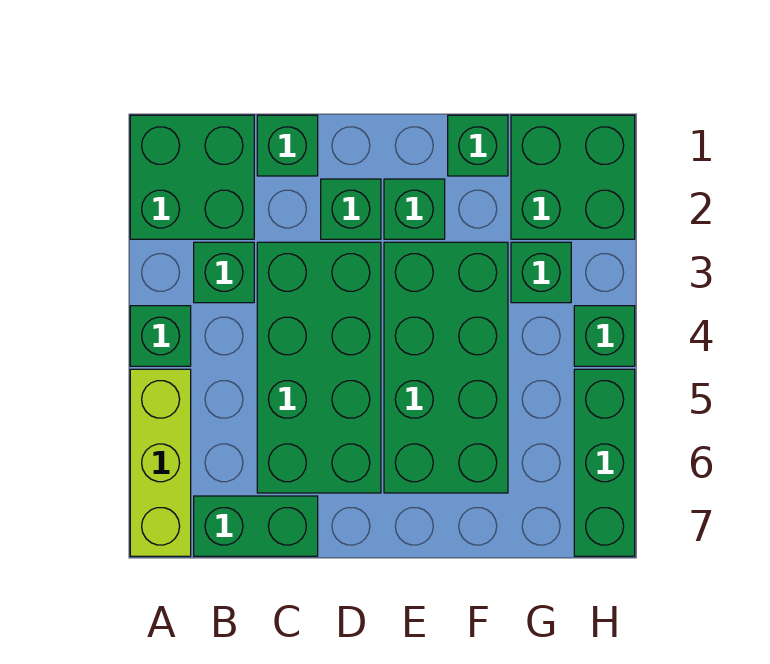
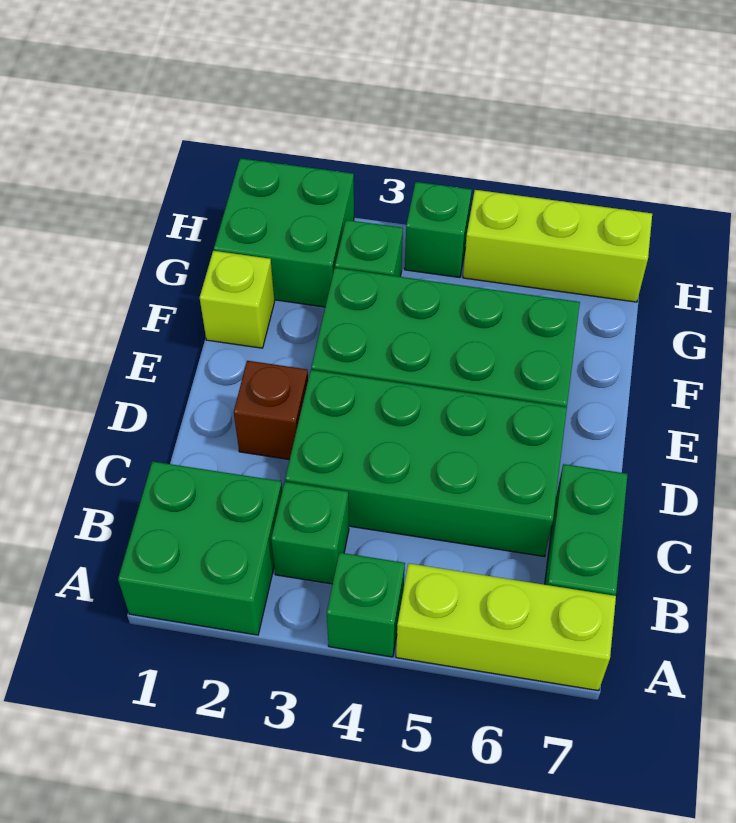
green brick C1 level 1 -> none
green brick D2 level 1 -> brown brick D2 level 1
green brick E2 level 1 -> none
green brick F1 level 1 -> lime brick F1 level 1
green brick H5:H7 level 1 -> lime brick H5:H7 level 1

